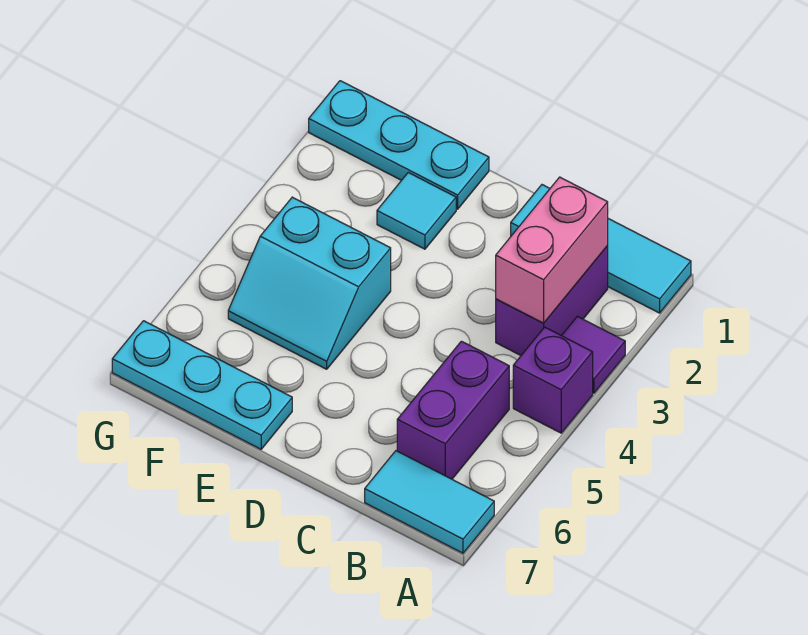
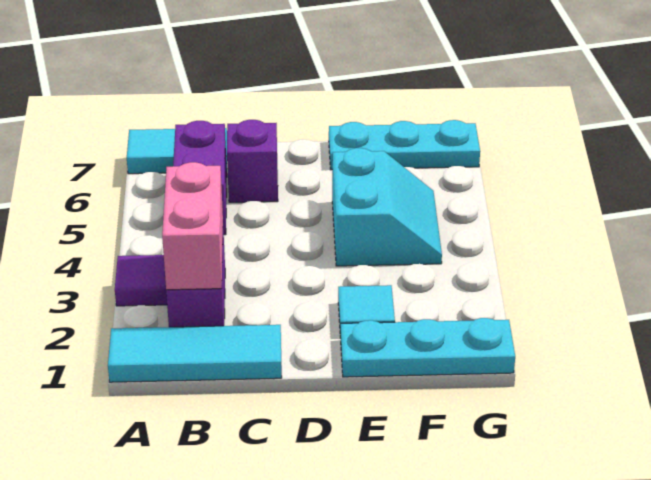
purple brick A4 level 1 -> purple brick C6 level 1
cyan slope E4:F5 level 1 top 4 -> cyan slope E4:F5 level 1 top E

